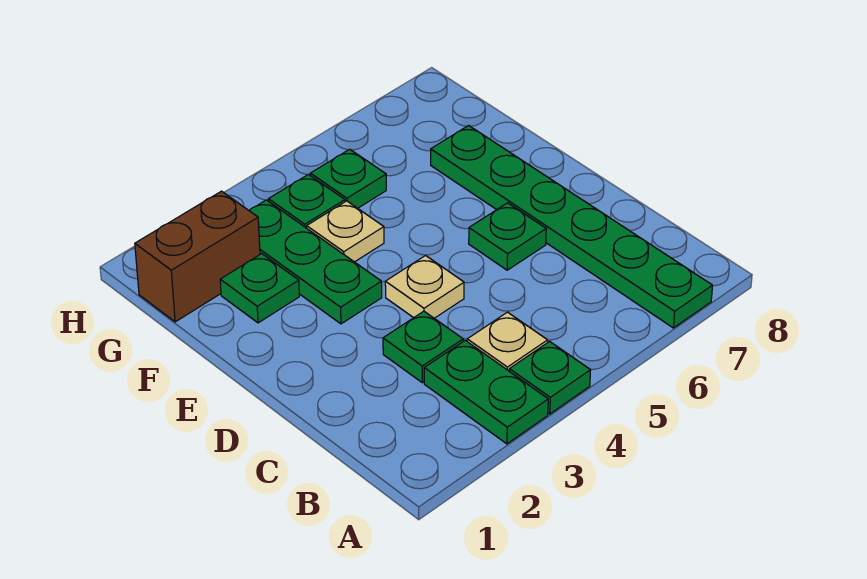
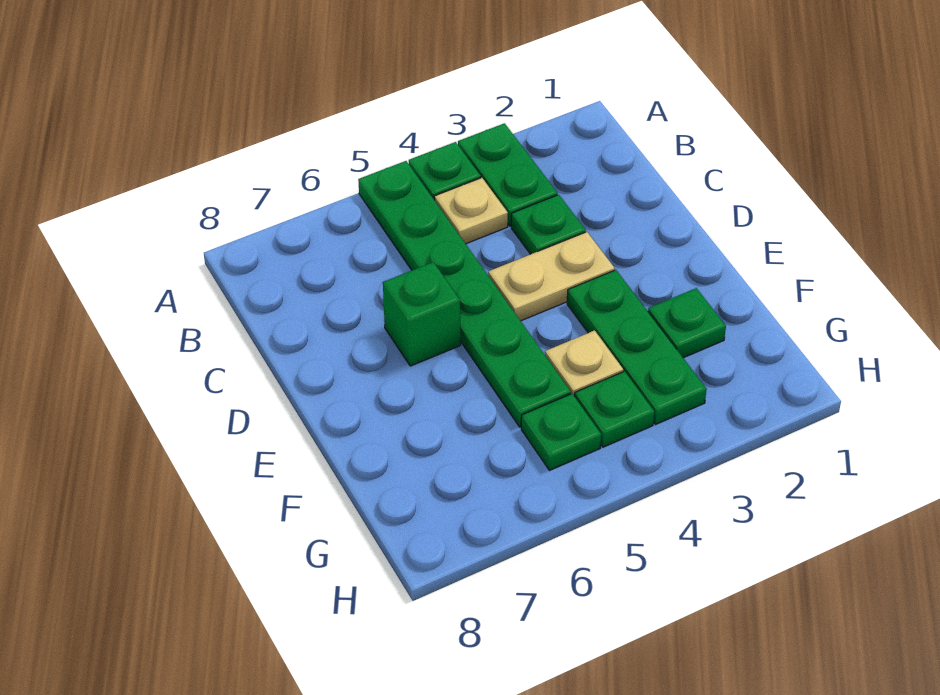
green plate A7:F7 level 1 -> green plate A5:F5 level 1
tan plate D4 level 1 -> tan plate D3:D4 level 1
green plate D6 level 1 -> green brick D6 level 1
brown brick G1:G2 level 1 -> none

